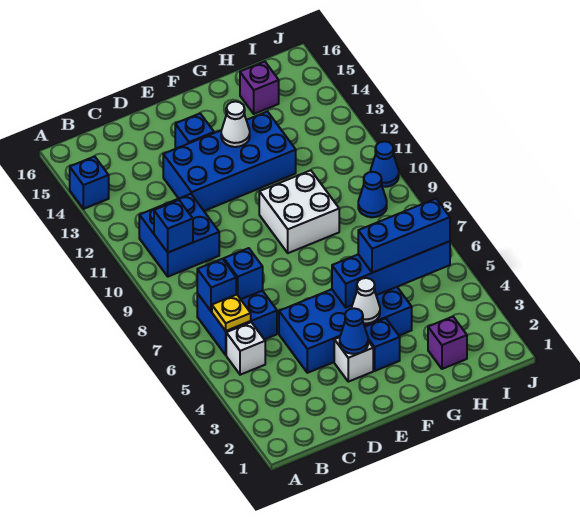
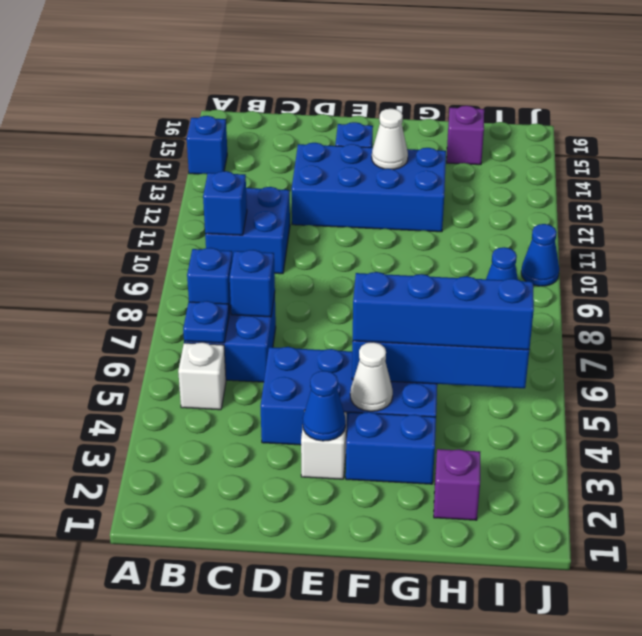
yellow plate B6 level 2 -> blue plate B6 level 2
blue brick F3 level 1 -> blue brick F3:G3 level 1
white brick F9:G10 level 1 -> none
blue brick G5:I5 level 3 -> blue brick F5:I5 level 3

